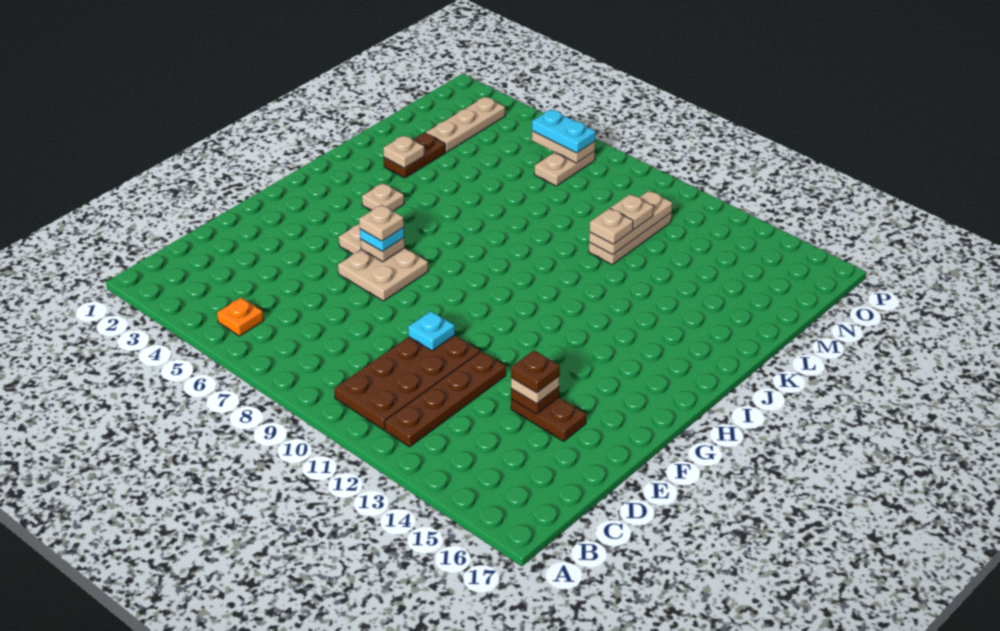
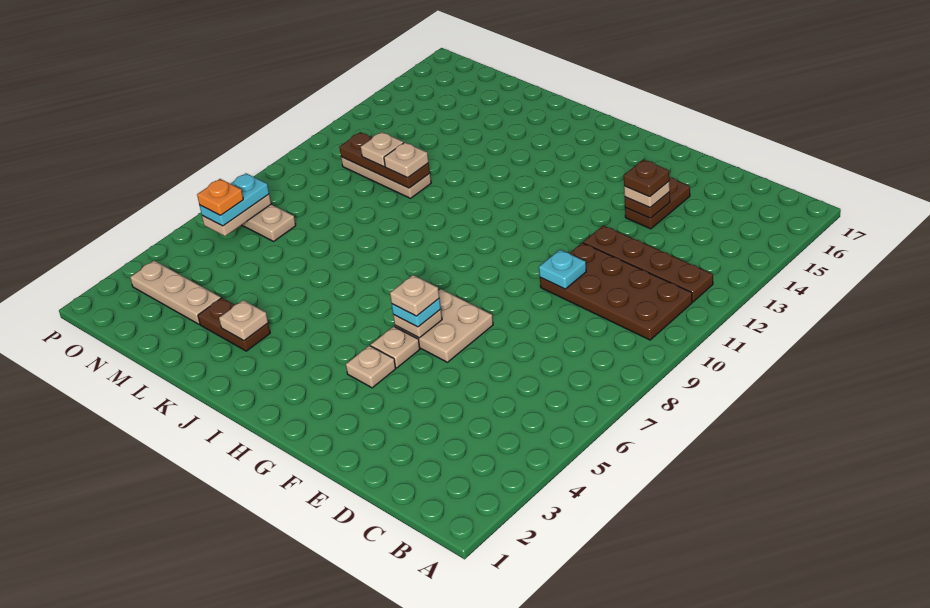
orange plate B5 level 1 -> orange plate O6 level 4
tan plate I4 level 1 -> tan plate G4 level 1
tan plate L11:N11 level 2 -> brown plate L11:N11 level 2

